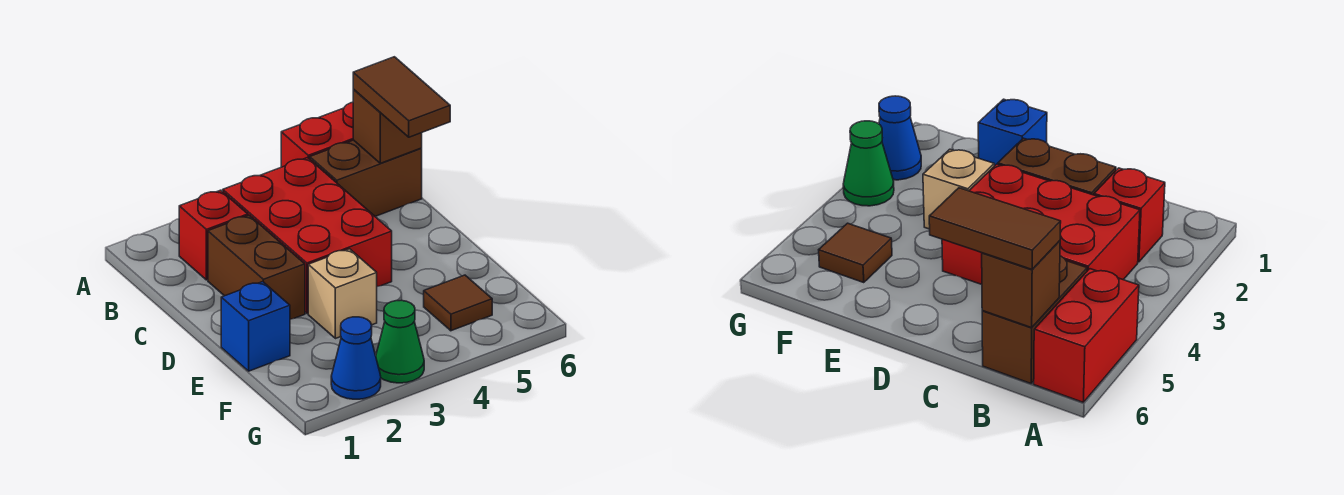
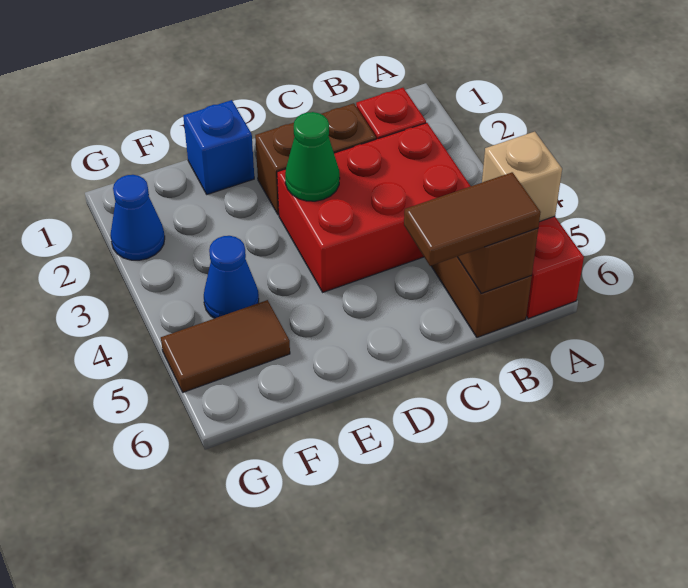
tan brick E3 level 1 -> tan brick A5 level 2
none -> blue cone F4 level 1
brown tile F5 level 1 -> brown tile F5:G5 level 1
green cone G3 level 1 -> green cone D3 level 2

